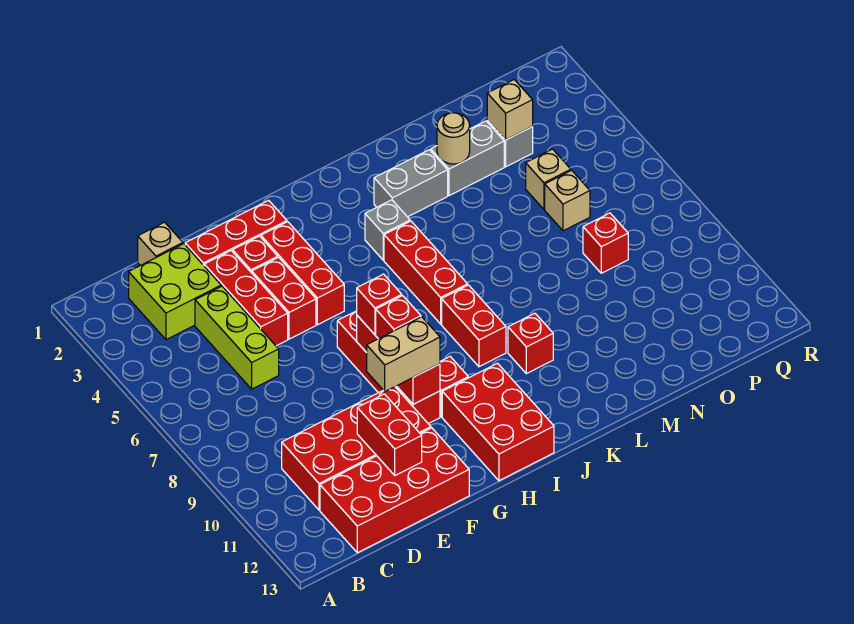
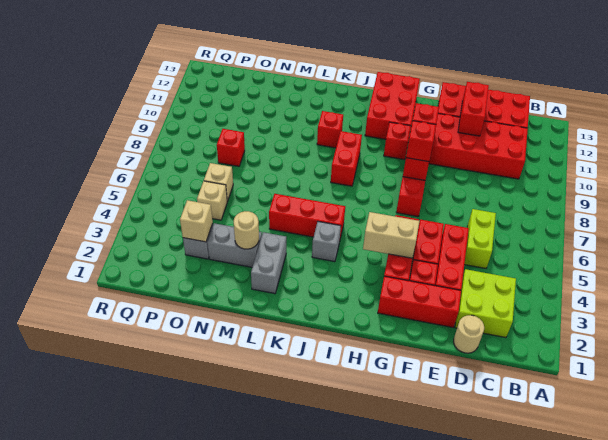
tan brick D1 level 1 -> tan round brick D1 level 1
lime brick D4:D6 level 1 -> lime brick D5:D6 level 1
tan brick F10:G10 level 3 -> tan brick G4:H4 level 2
red brick J5:J7 level 1 -> red brick J5:L5 level 1
grey brick K3:L3 level 1 -> grey brick L2:L3 level 1

